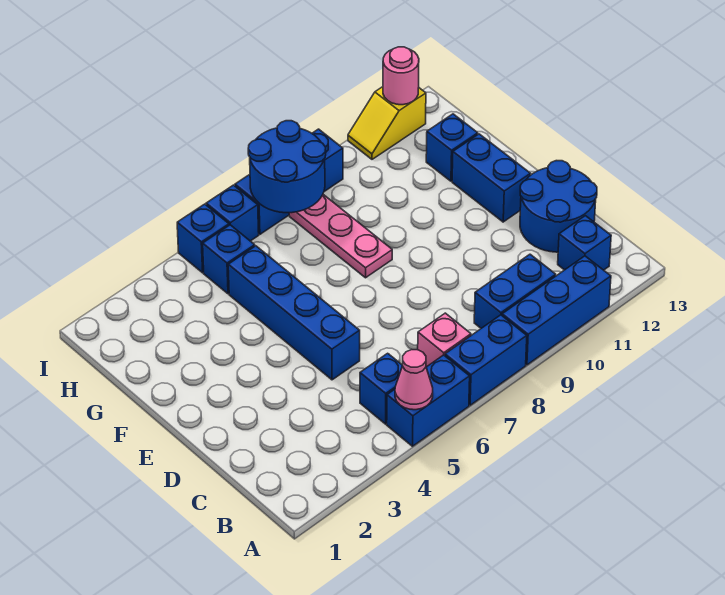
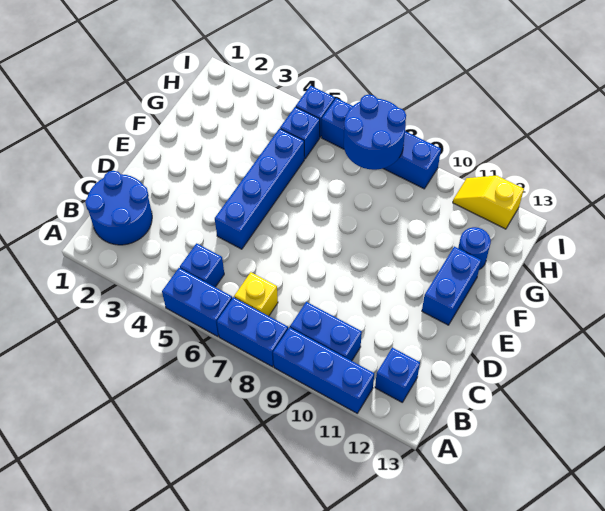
pink cone A5 level 2 -> none
pink brick B7 level 1 -> yellow brick B7 level 1
blue round brick C12:D13 level 1 -> blue round brick B1:C2 level 1
pink plate F8:H8 level 1 -> none
blue brick G12 level 1 -> blue round brick G12 level 1
pink round brick I12 level 2 -> none

